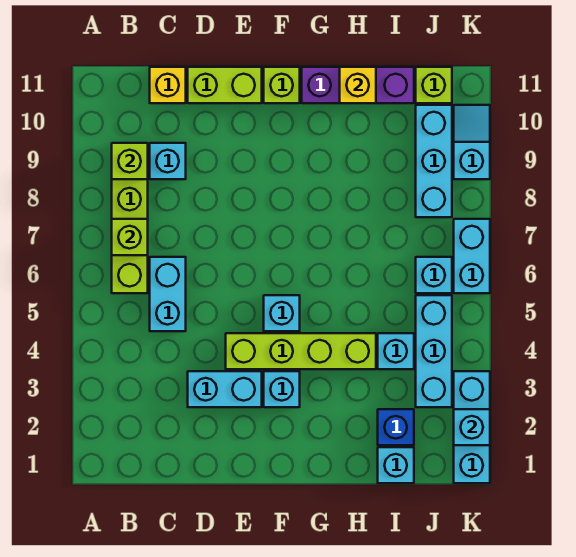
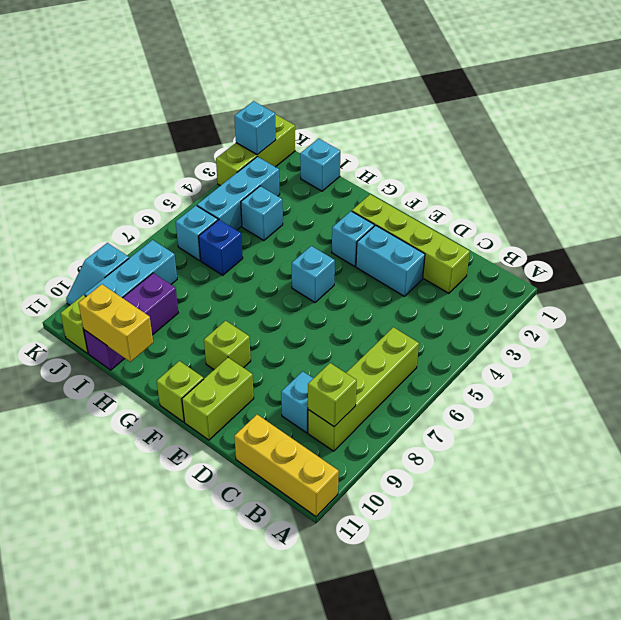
lime brick B7 level 2 -> lime brick F9 level 1
cyan brick C5:C6 level 1 -> none
yellow brick C11 level 1 -> yellow brick A11:C11 level 1
lime brick D11:E11 level 1 -> lime brick E10:E11 level 1
lime brick E4:H4 level 1 -> lime brick C2:F2 level 1
purple brick G11:I11 level 1 -> purple brick I9:I11 level 1
yellow brick H11 level 2 -> yellow brick H11:I11 level 2
blue brick I2 level 1 -> blue brick I6 level 1
cyan brick K1:K3 level 1 -> lime brick K1:K3 level 1
cyan brick K6:K7 level 1 -> none

